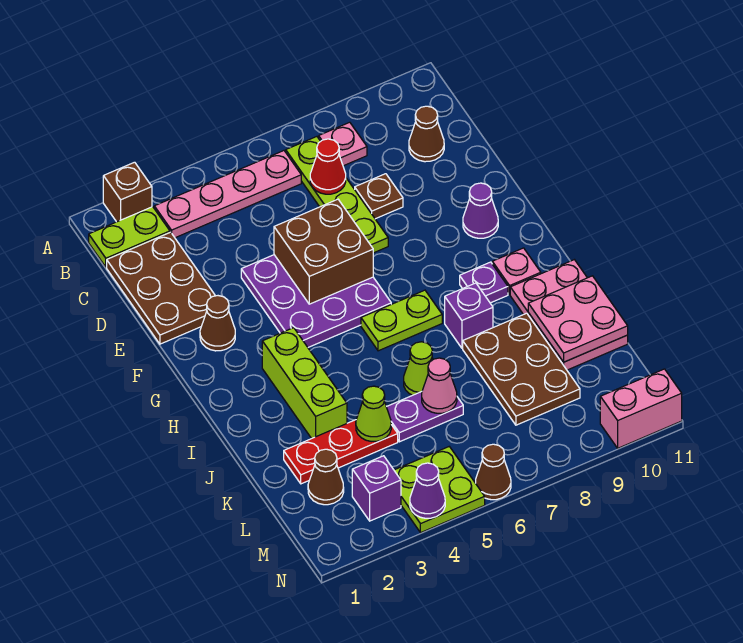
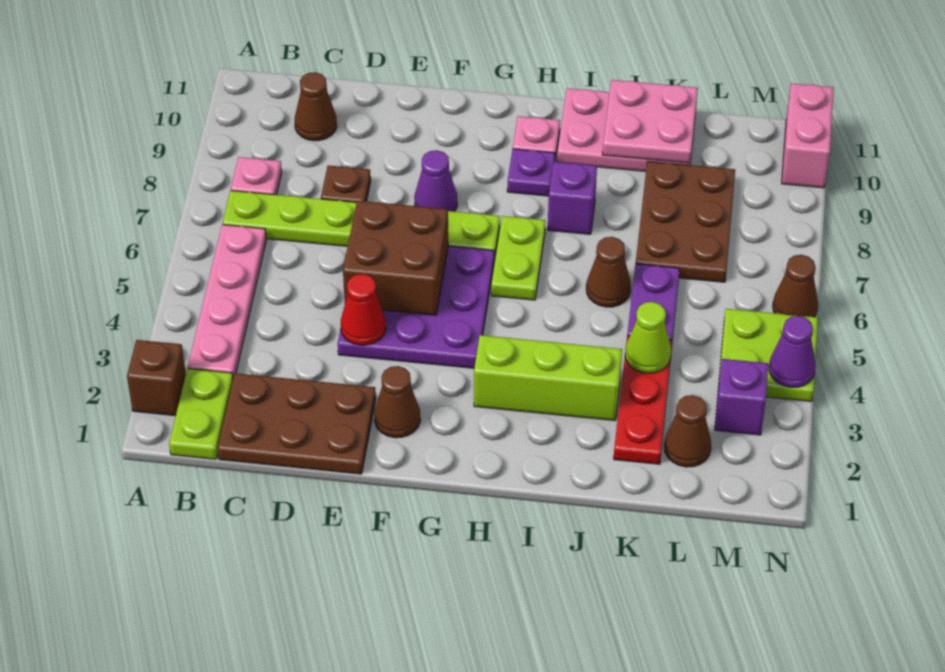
lime plate B7:E7 level 1 -> lime plate B7:G7 level 1
red cone C7 level 2 -> red cone E4 level 2
purple cone F10 level 1 -> purple cone F8 level 1
lime cone J6 level 1 -> brown cone J6 level 1
brown plate J8:L9 level 1 -> brown plate K7:L9 level 1
pink cone K6 level 2 -> none

